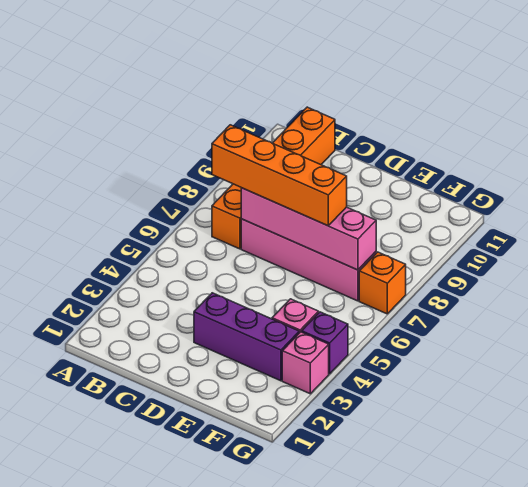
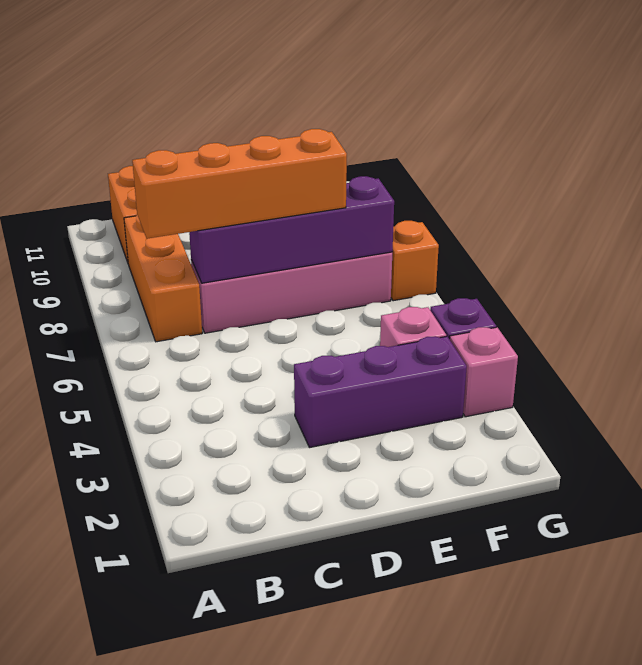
pink brick C7:F7 level 2 -> purple brick C7:F7 level 2

